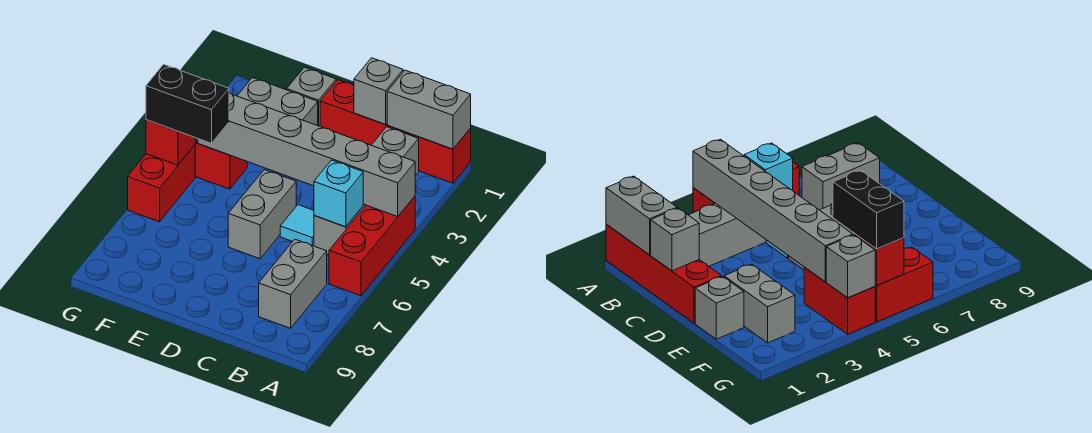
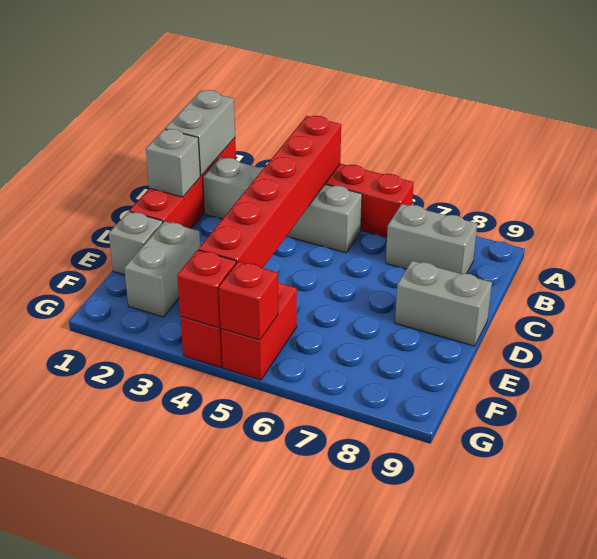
grey brick A4:F4 level 2 -> red brick A4:F4 level 2
cyan brick B5 level 2 -> none
cyan tile C5 level 1 -> none
grey brick D5:D6 level 1 -> grey brick D8:D9 level 1
black brick F5:G5 level 3 -> none
grey brick G4 level 2 -> red brick G4 level 2
red brick G5:G6 level 1 -> red brick F5:G5 level 1

